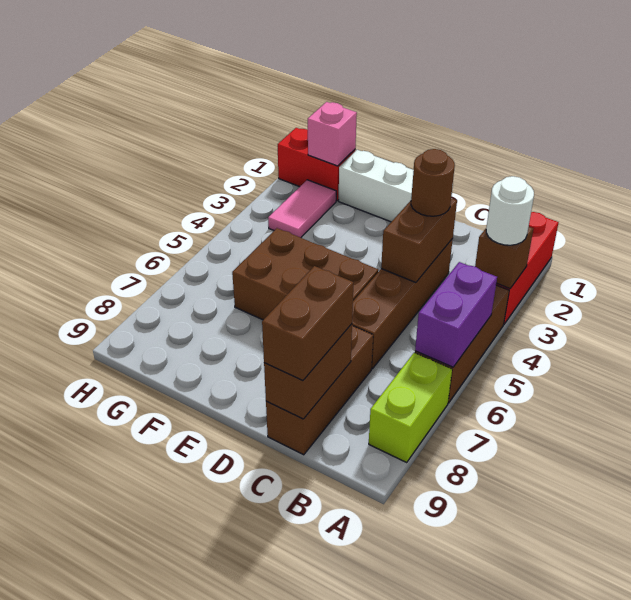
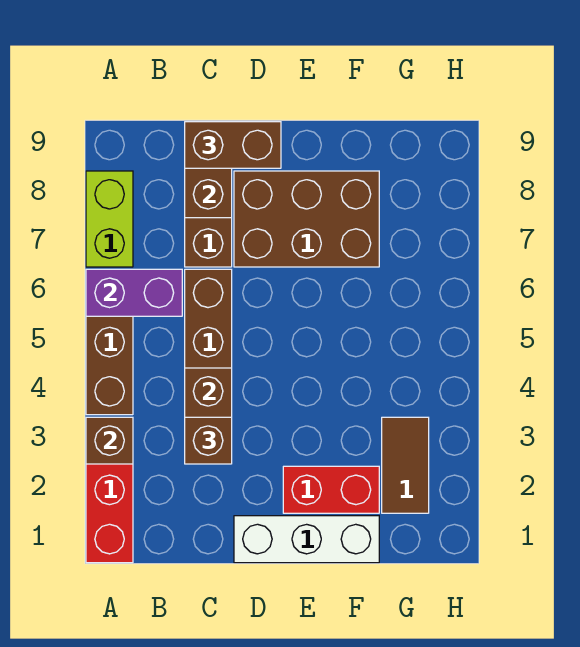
white round brick A3 level 3 -> none
purple brick A5:A6 level 2 -> purple brick A6:B6 level 2
brown round brick C3 level 3 -> brown brick C3 level 3
brown brick C8:C9 level 3 -> brown brick C9:D9 level 3
brown brick D5:F6 level 1 -> brown brick D7:F8 level 1
red brick G1:H1 level 1 -> red brick E2:F2 level 1
pink brick G1 level 2 -> none
pink tile G2:G3 level 1 -> brown tile G2:G3 level 1

